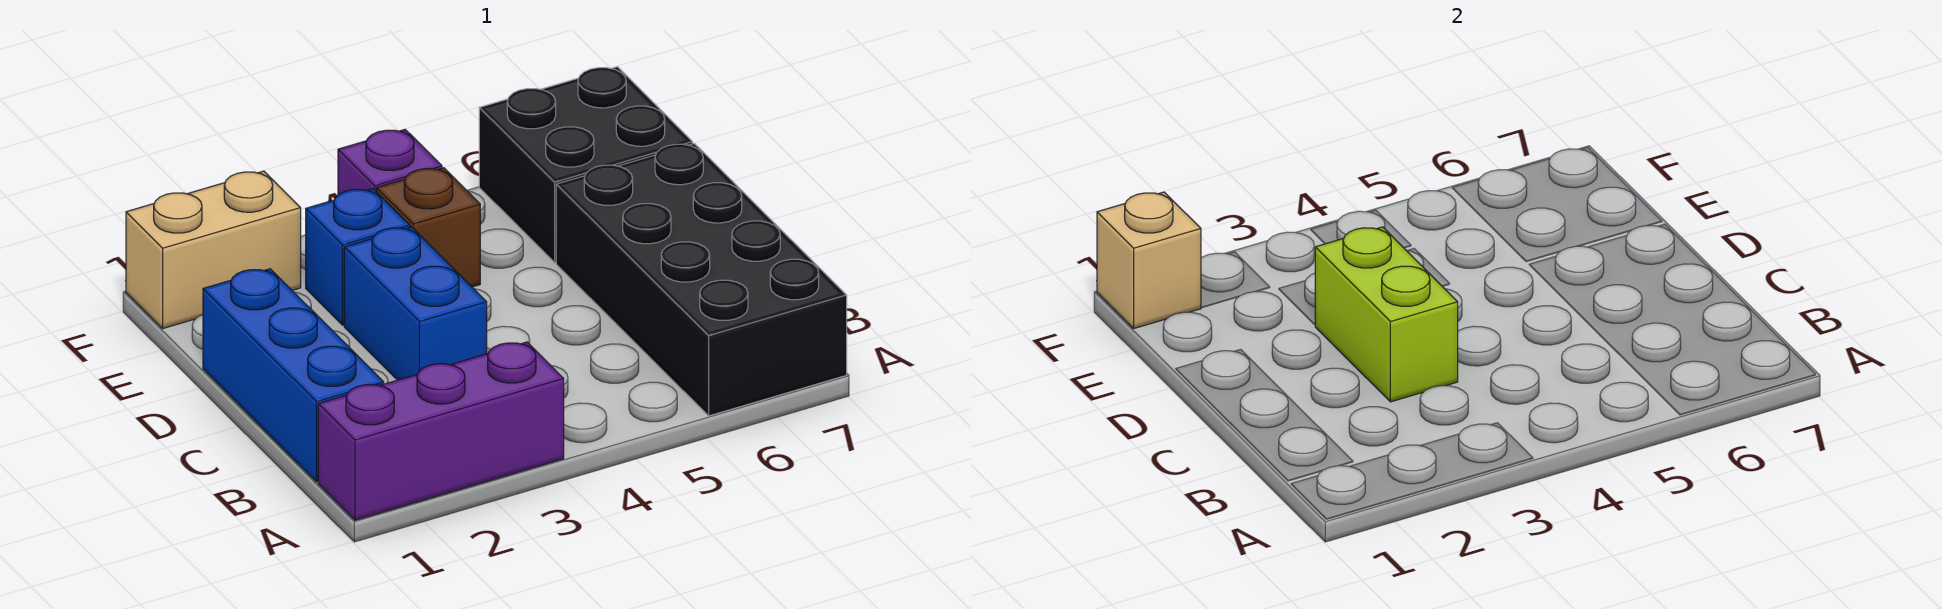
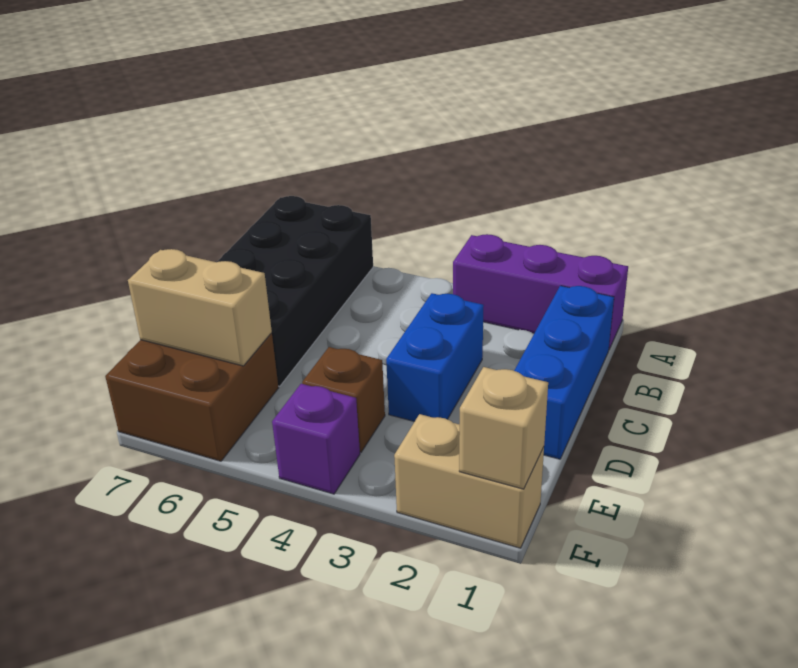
lime brick C3:D3 level 2 -> none
blue brick E3 level 1 -> none
black brick E6:F7 level 1 -> brown brick E6:F7 level 1
none -> tan brick E6:E7 level 2

